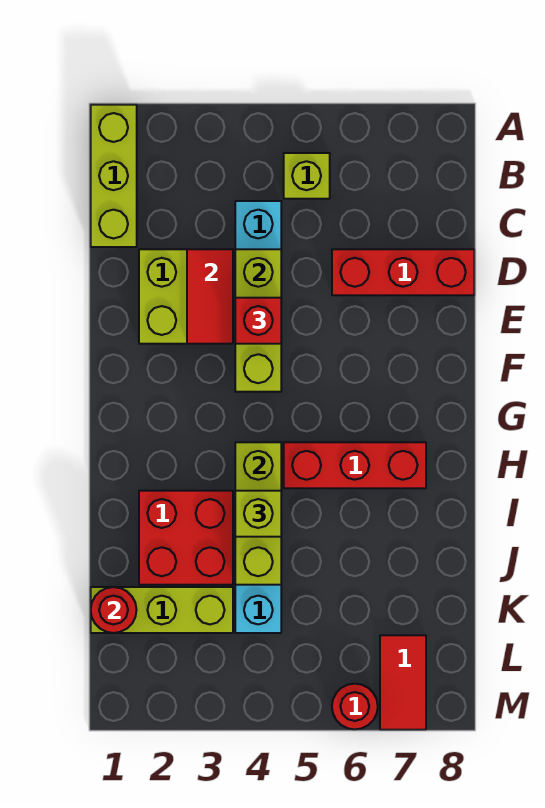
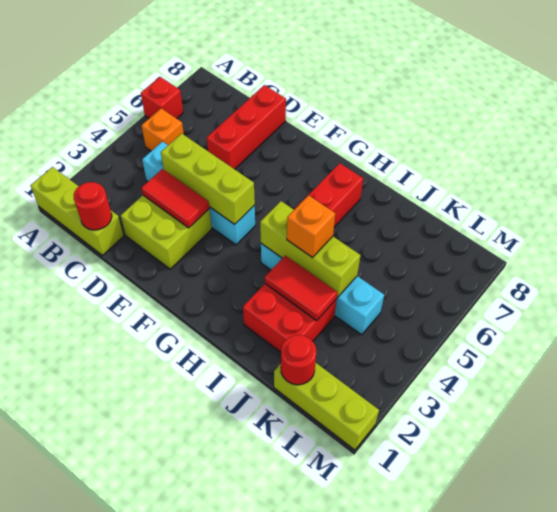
lime brick B5 level 1 -> orange brick B5 level 1
red brick E4 level 3 -> red brick A6 level 1
lime brick I4 level 3 -> orange brick I4 level 3
lime brick K1:K3 level 1 -> lime brick K1:M1 level 1
red tile L7:M7 level 1 -> red tile I3:J3 level 2
red round brick M6 level 1 -> red round brick C1 level 2

